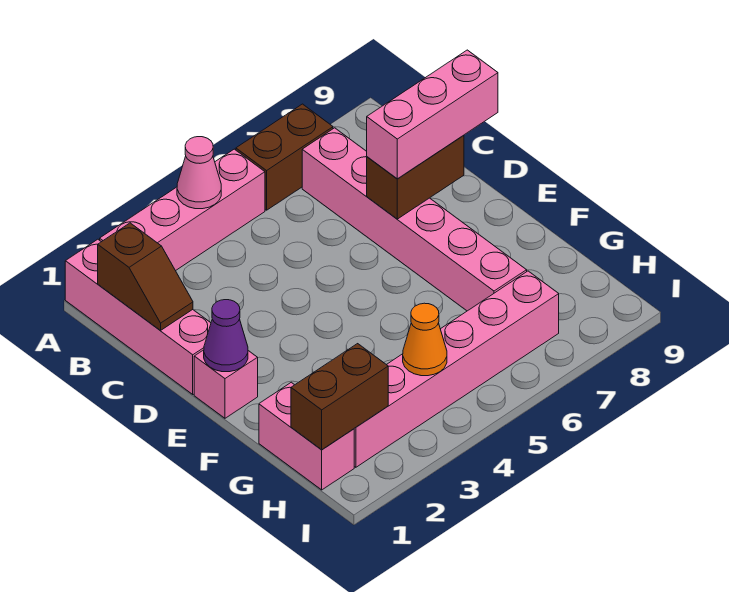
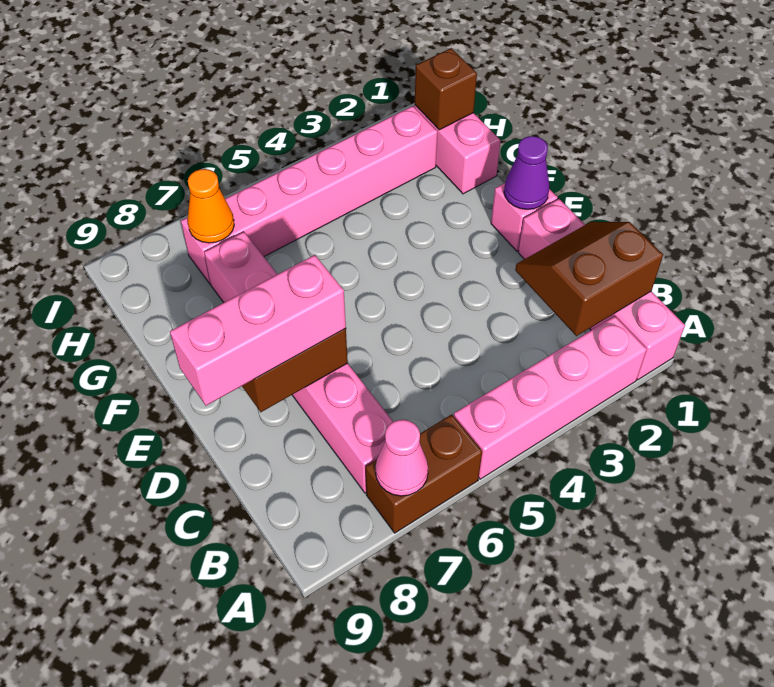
pink cone A4 level 2 -> pink cone A7 level 2
brown slope B1:C1 level 2 top B -> brown slope B1:C2 level 2 top B
brown brick H1:H2 level 2 -> brown brick H1 level 2
orange cone H4 level 2 -> orange cone H7 level 2

